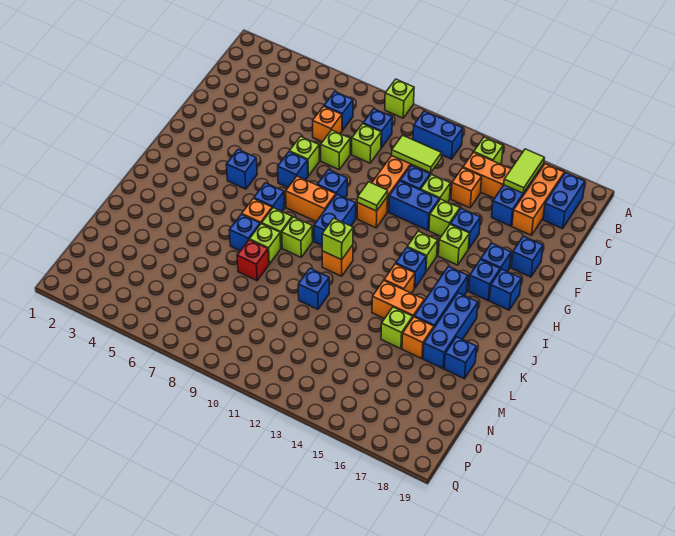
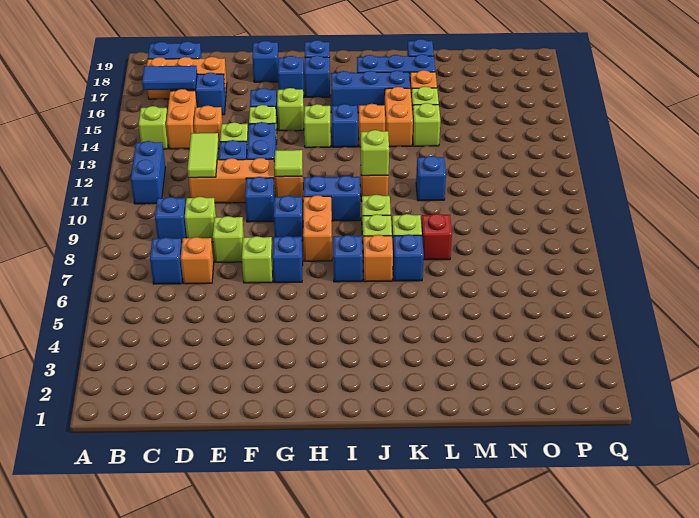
lime brick A9 level 1 -> lime brick L14 level 1
lime tile B16:C16 level 2 -> blue tile B16:C16 level 2
blue brick H5 level 1 -> blue brick F10 level 1

